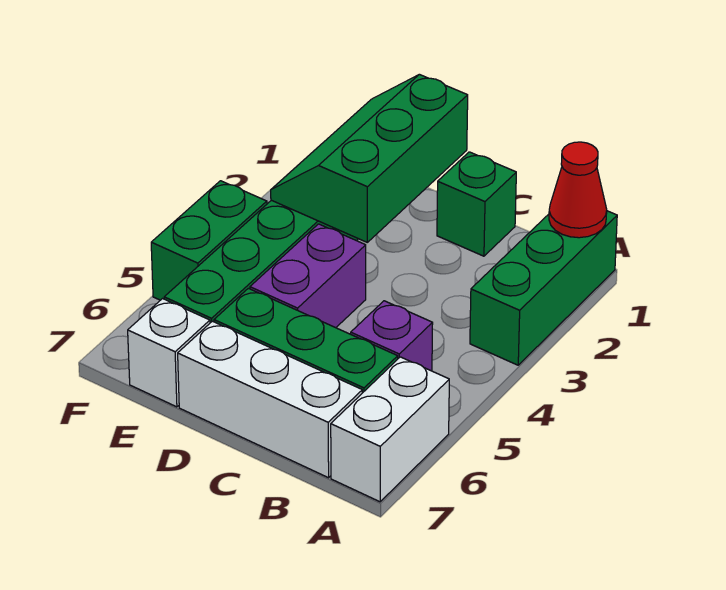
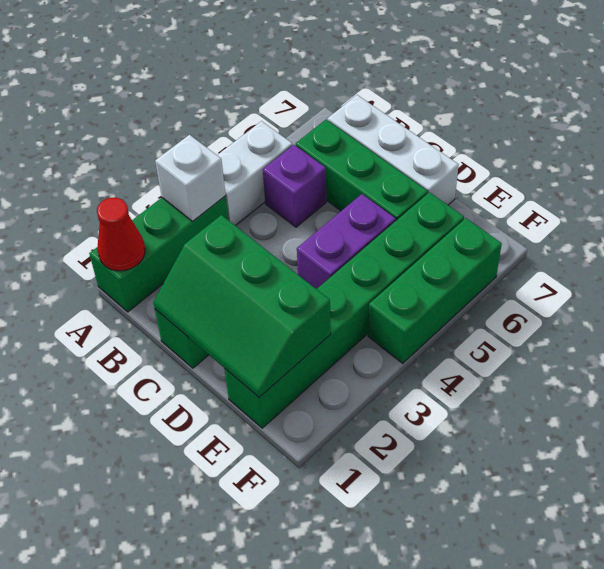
white brick A6:A7 level 1 -> white brick A4:A5 level 1
green slope D1:E3 level 2 top D -> green slope C1:E2 level 2 top 2
white brick E7 level 1 -> white brick A3 level 2
green brick F4:F5 level 1 -> green brick F4:F6 level 1

